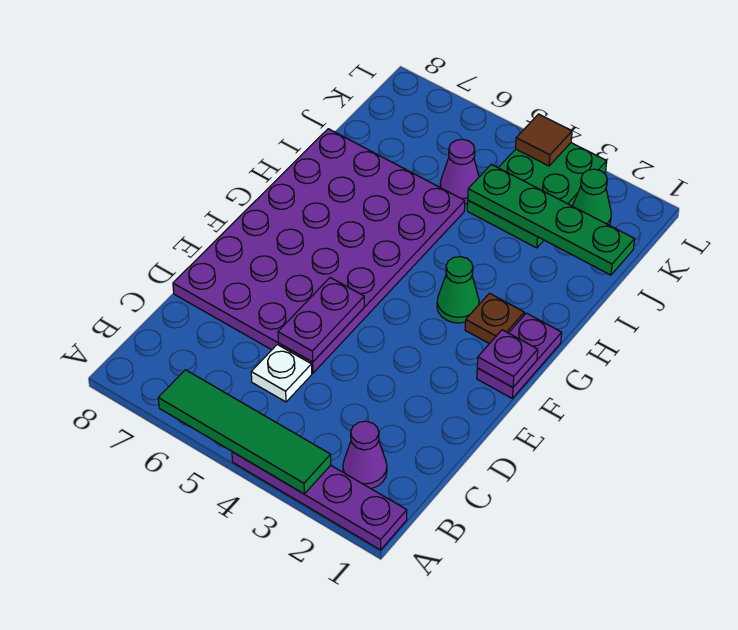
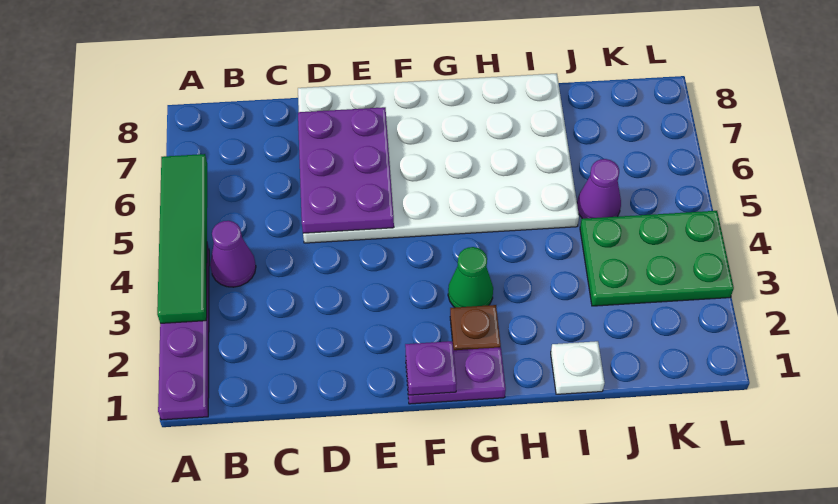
purple cone B2 level 1 -> purple cone B4 level 1
white plate C5 level 1 -> white plate I1 level 1
purple plate D5:I8 level 1 -> white plate D5:I8 level 1
purple plate D5:E5 level 2 -> purple plate D5:E7 level 2
green plate J1:J4 level 2 -> none
green cone K2 level 1 -> none
brown tile L4 level 2 -> none

